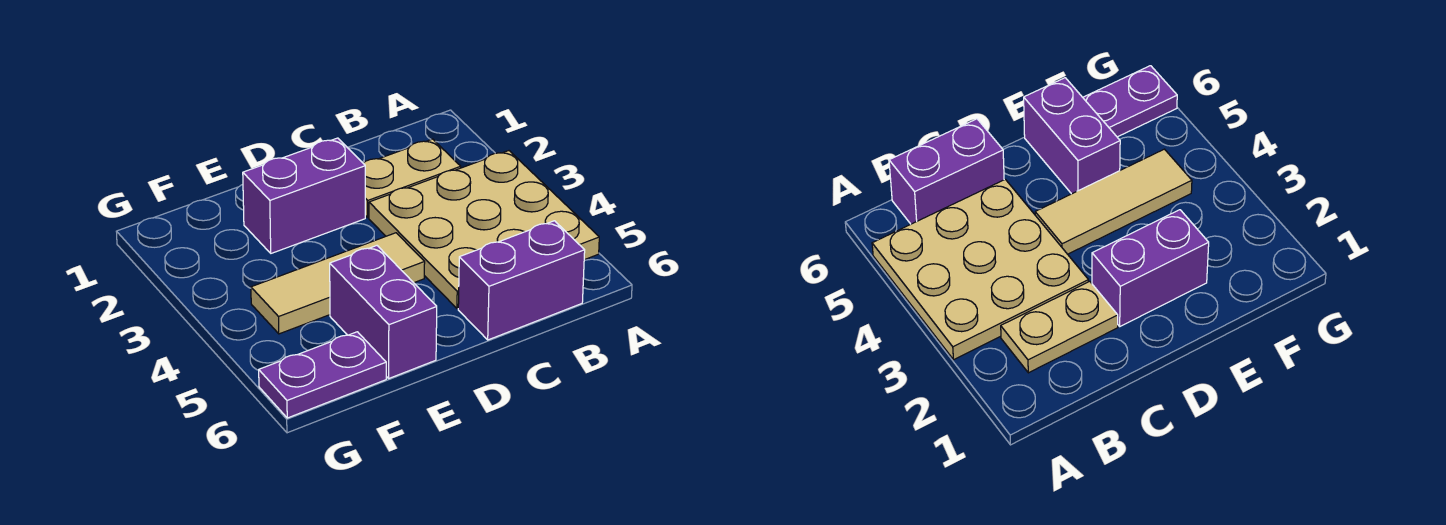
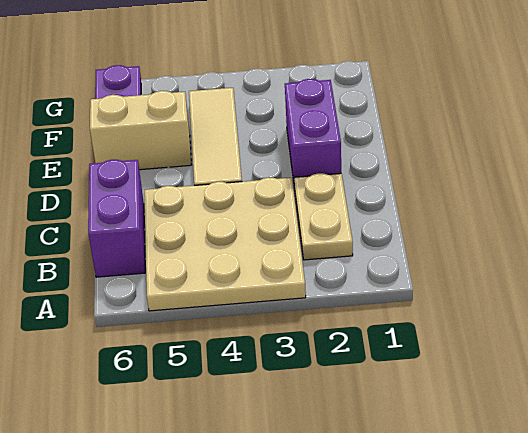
purple brick E5:E6 level 1 -> tan brick E5:E6 level 1

